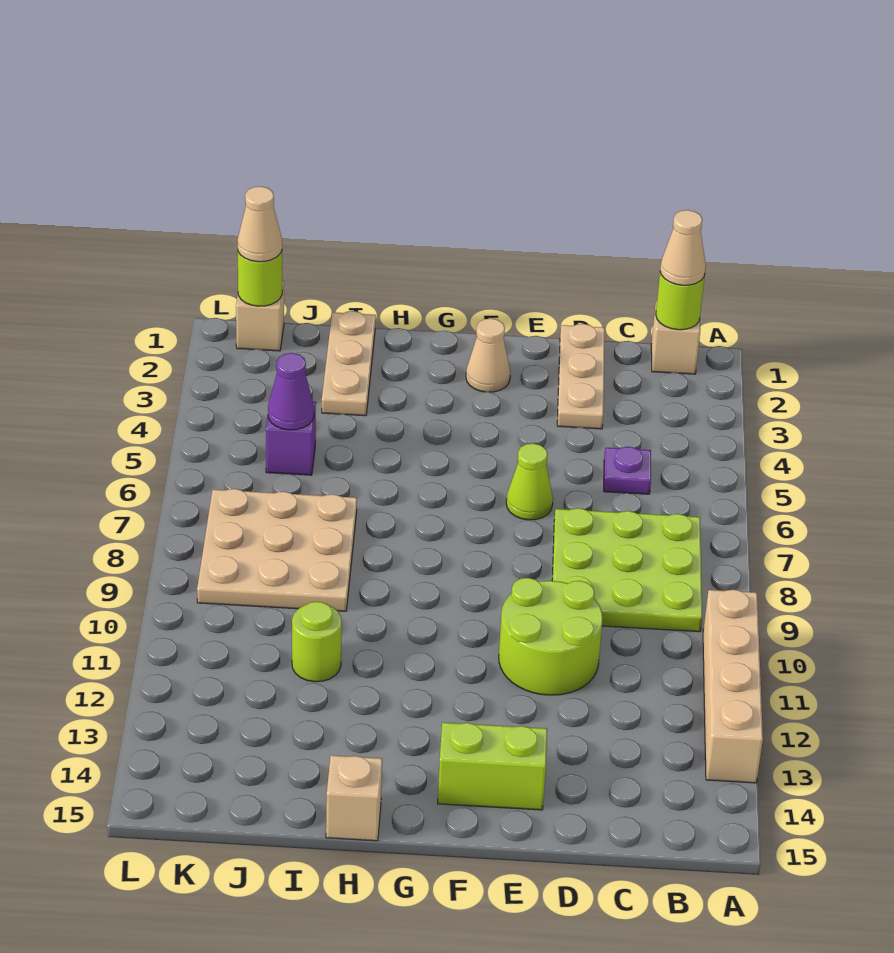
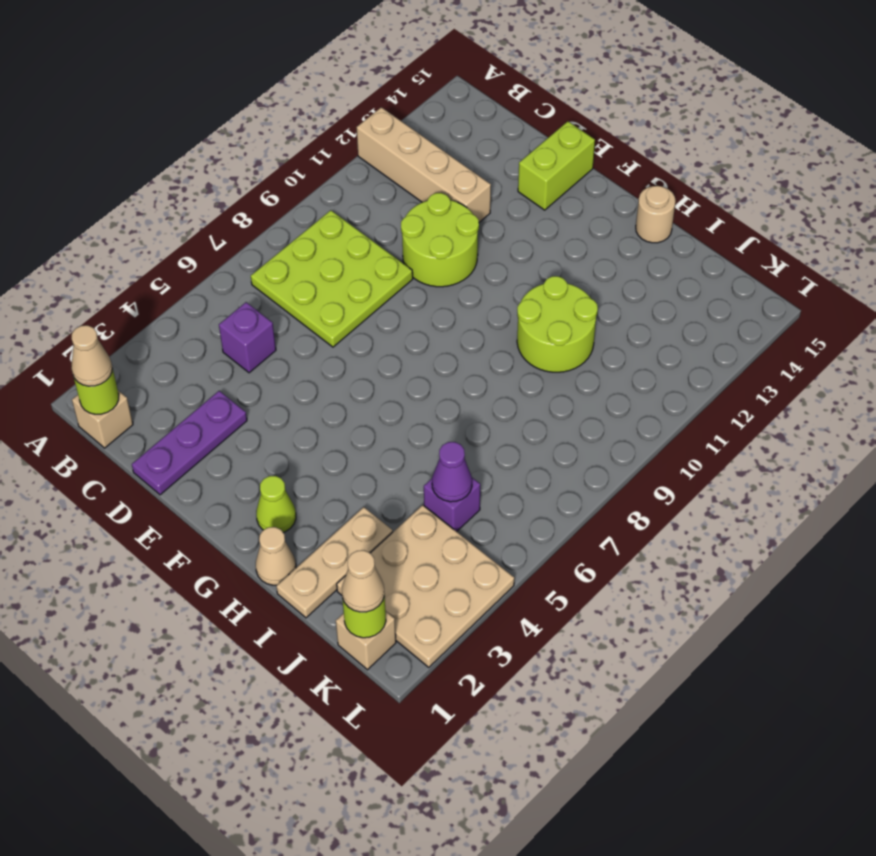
tan brick A10:A13 level 1 -> tan brick A12:D12 level 1
purple plate C5 level 1 -> purple brick C5 level 1
tan plate D1:D3 level 1 -> purple plate D1:D3 level 1
lime cone E6 level 1 -> lime cone G2 level 1
lime brick E14:F14 level 1 -> lime brick E14:E15 level 1
tan cone F2 level 1 -> tan cone H1 level 1
tan brick H15 level 1 -> tan round brick H15 level 1
tan plate I7:K9 level 1 -> tan plate J2:L4 level 1
lime round brick I11 level 1 -> lime round brick H10:I11 level 1

